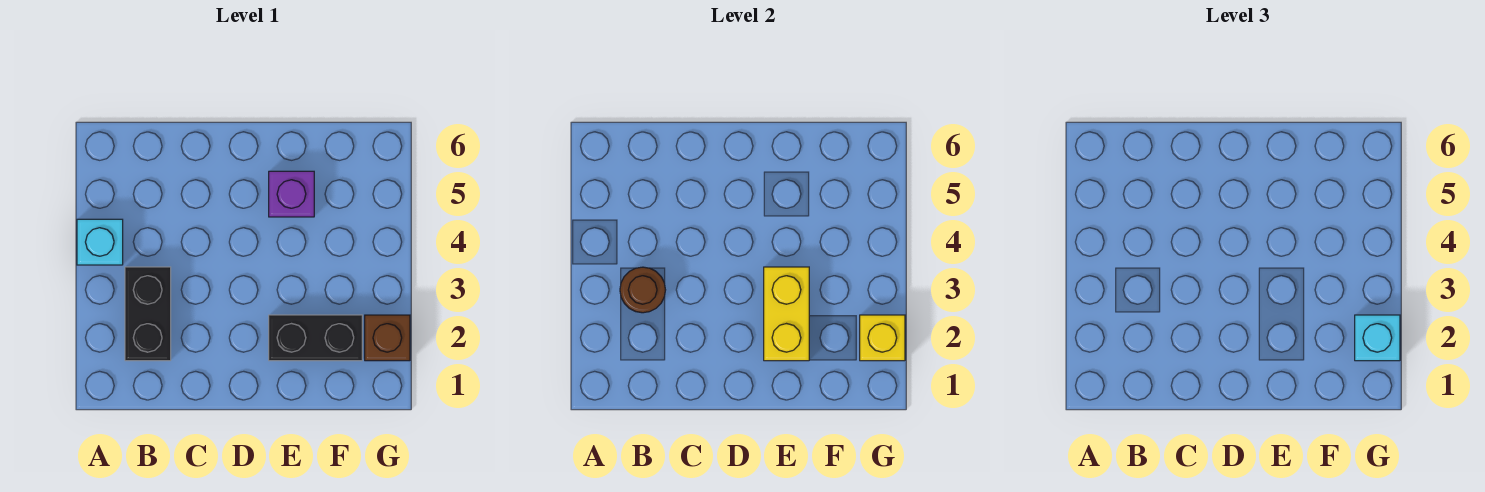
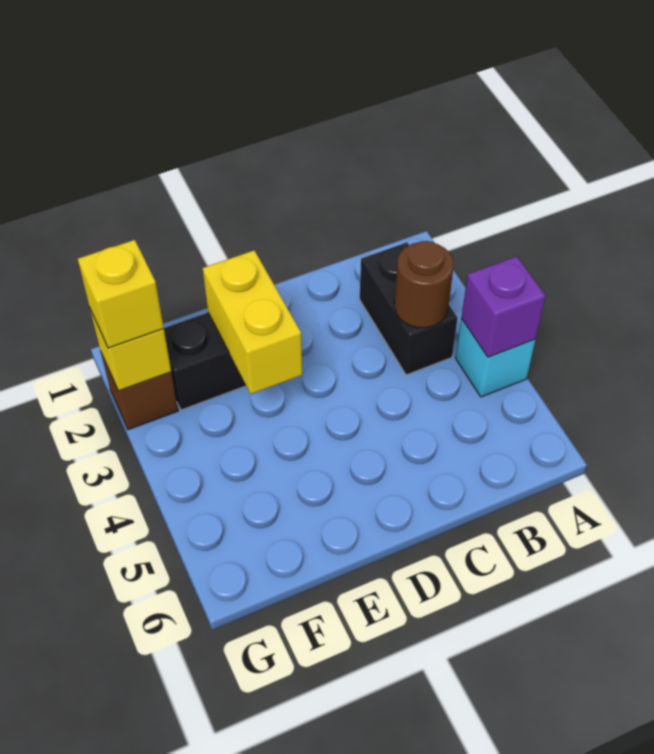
purple brick E5 level 1 -> purple brick A4 level 2
cyan brick G2 level 3 -> yellow brick G2 level 3

